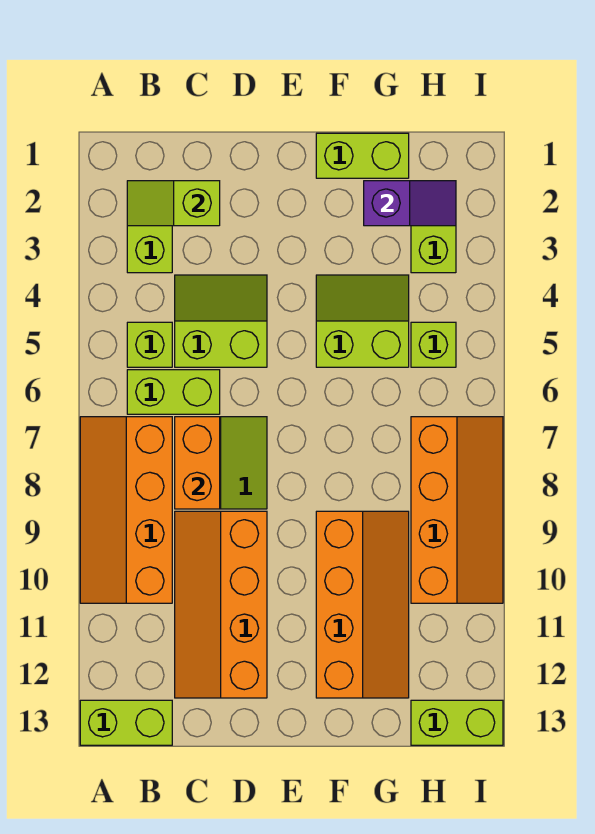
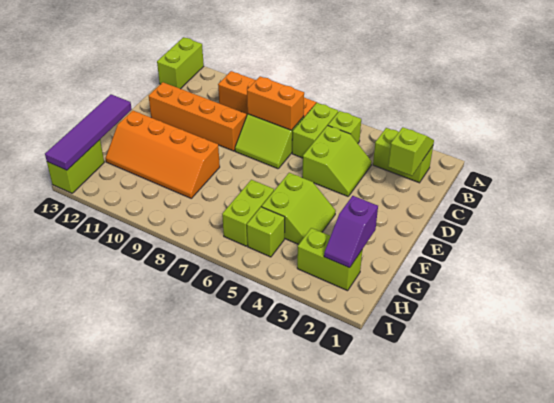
lime brick F1:G1 level 1 -> lime brick G6:H6 level 1
none -> purple tile F13:I13 level 2
orange slope H7:I10 level 1 top H -> none

